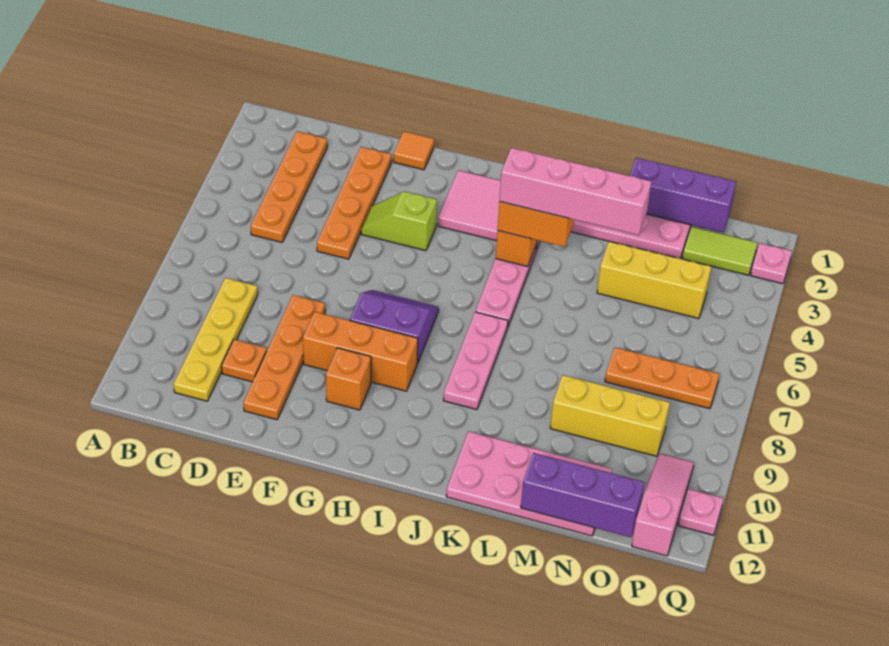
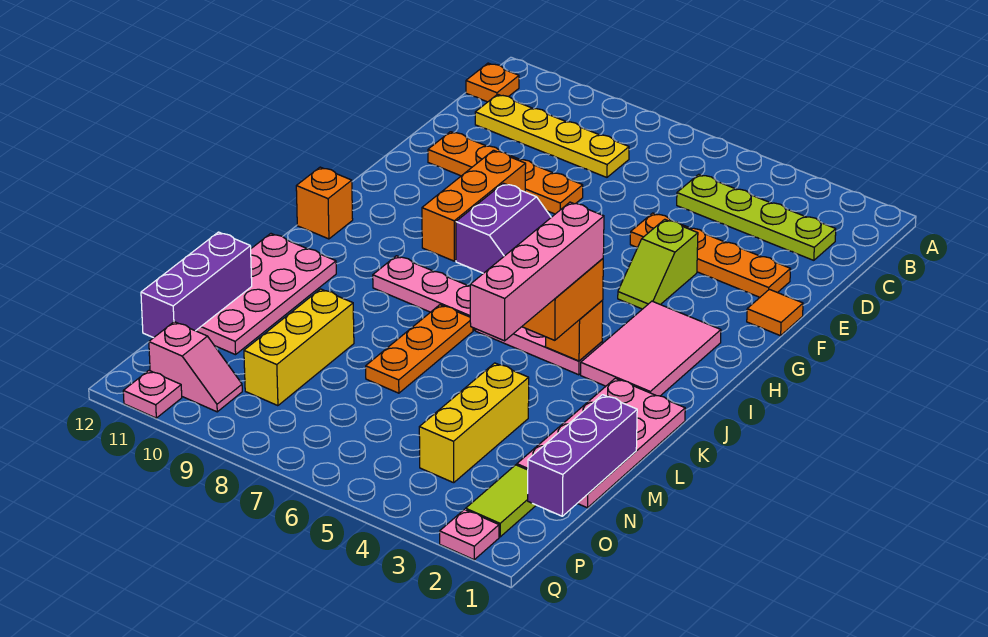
orange plate C2:C5 level 1 -> lime plate C2:C5 level 1
orange plate D10 level 1 -> orange plate B12 level 1
lime slope F4:G4 level 1 top G -> lime slope F4:G4 level 1 top F
orange brick G10 level 1 -> orange brick I12 level 1
orange plate N7:P7 level 1 -> orange plate K7:M7 level 1
pink slope P10:P12 level 1 top 12 -> pink slope P10:P11 level 1 top 11

